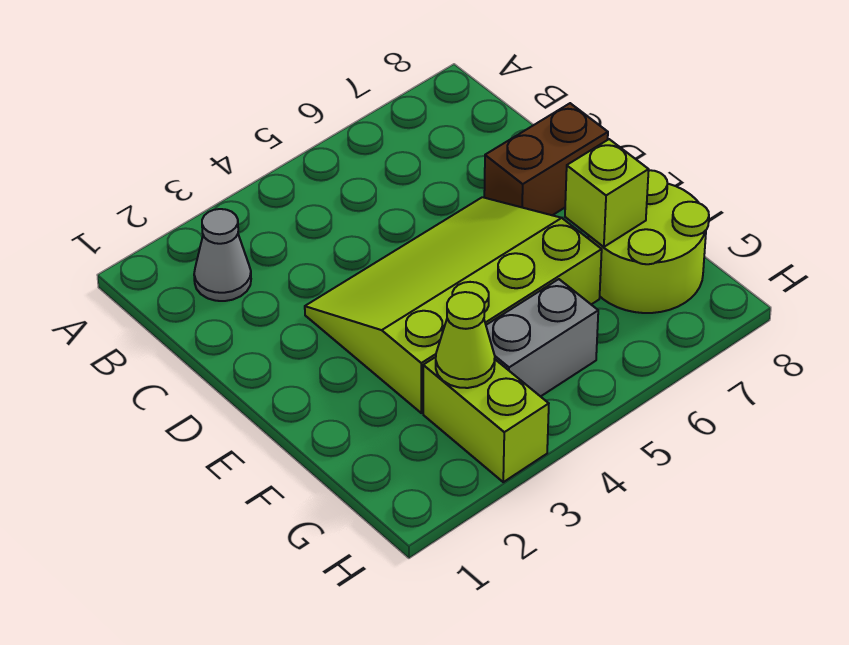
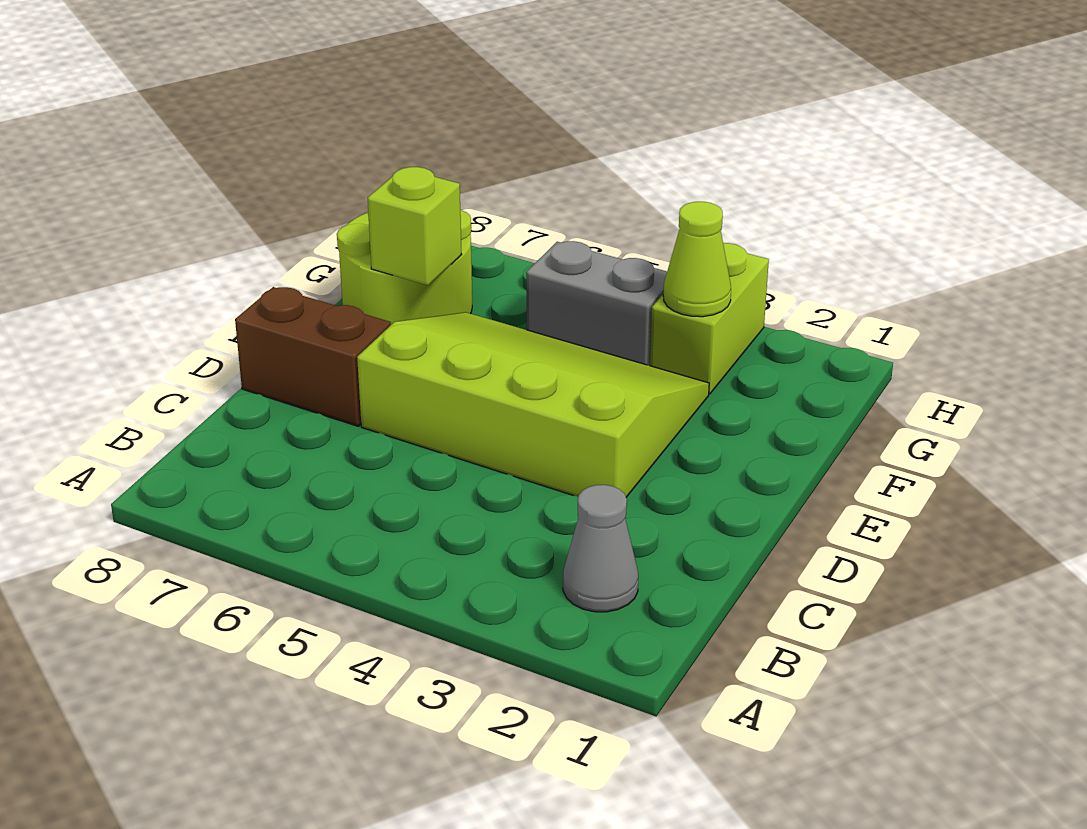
lime slope D3:F6 level 1 top F -> lime slope D3:F6 level 1 top D

